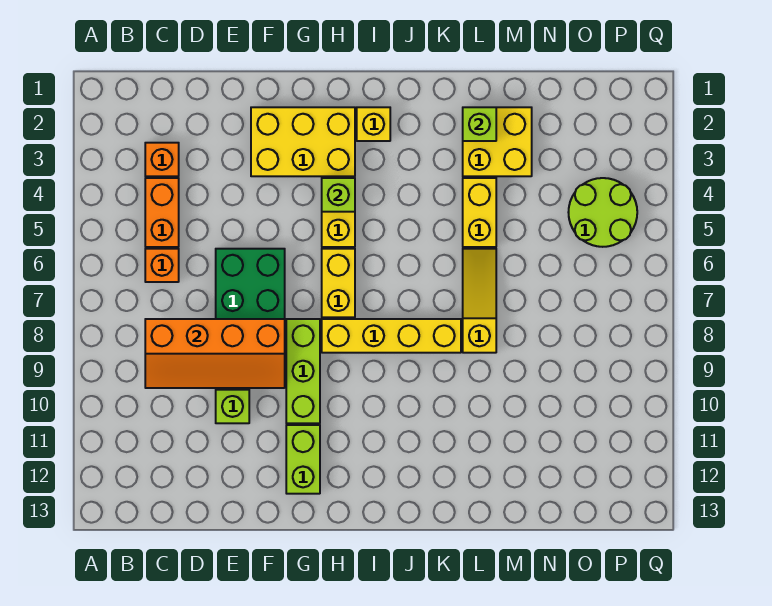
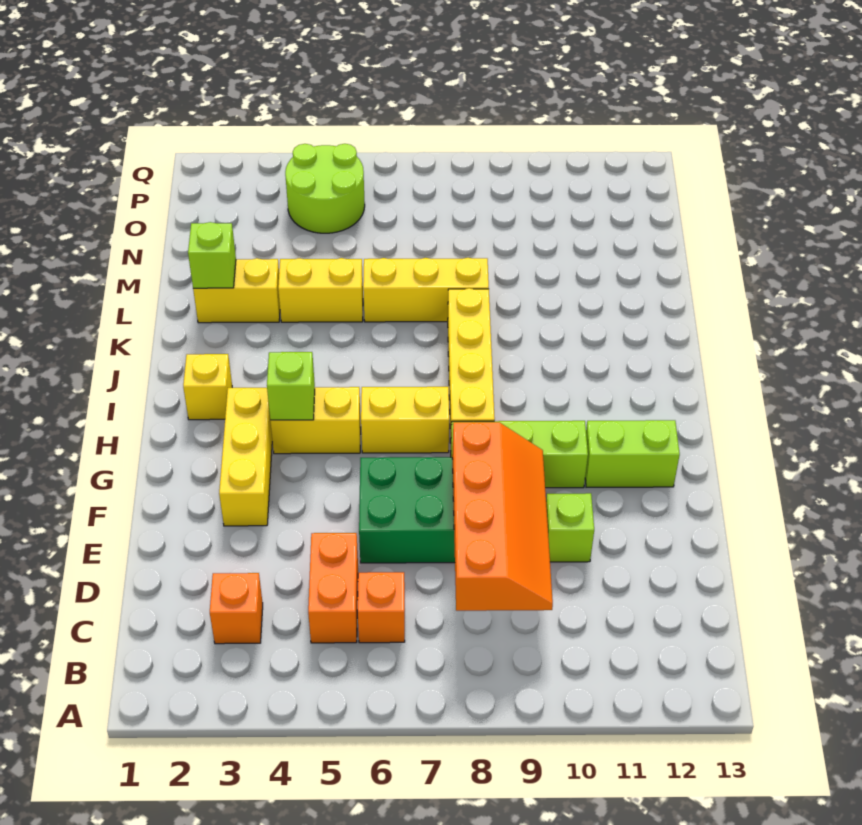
orange brick C4:C5 level 1 -> orange brick C5:D5 level 1
yellow brick F2:H3 level 1 -> yellow brick F3:H3 level 1
yellow brick L2:M3 level 1 -> yellow brick L2:L3 level 1
yellow slope L6:L8 level 1 top 8 -> yellow brick L6:L8 level 1

